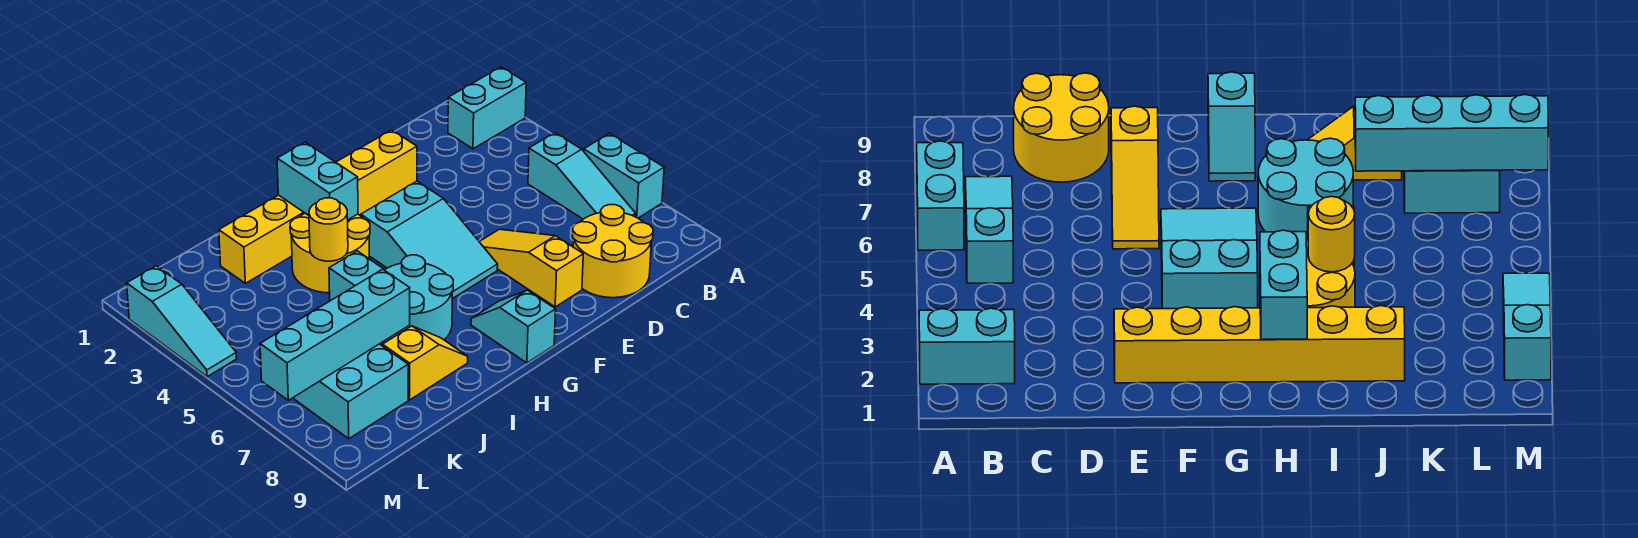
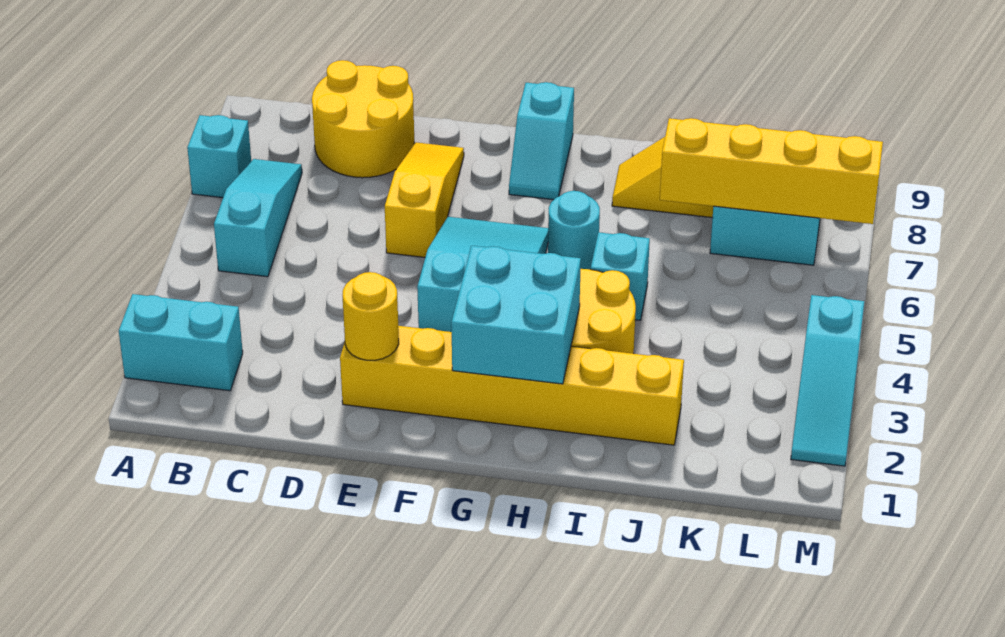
cyan brick A6:A7 level 1 -> cyan brick A7 level 1
yellow slope E6:E8 level 1 top 8 -> yellow slope E6:E8 level 1 top 6
cyan brick H2:H3 level 2 -> cyan brick G2:H3 level 2
cyan round brick H6:I7 level 1 -> cyan round brick H6 level 1
yellow round brick I4 level 2 -> yellow round brick E2 level 2
cyan brick J7:M7 level 2 -> yellow brick J7:M7 level 2
cyan slope M2:M4 level 1 top 2 -> cyan slope M2:M4 level 1 top 4

